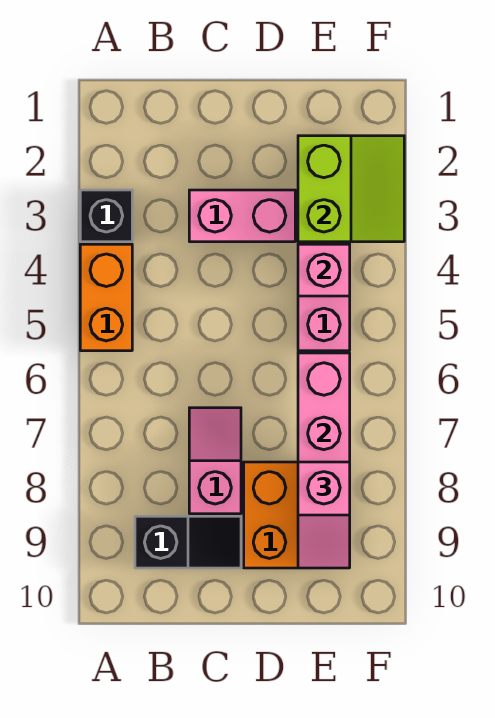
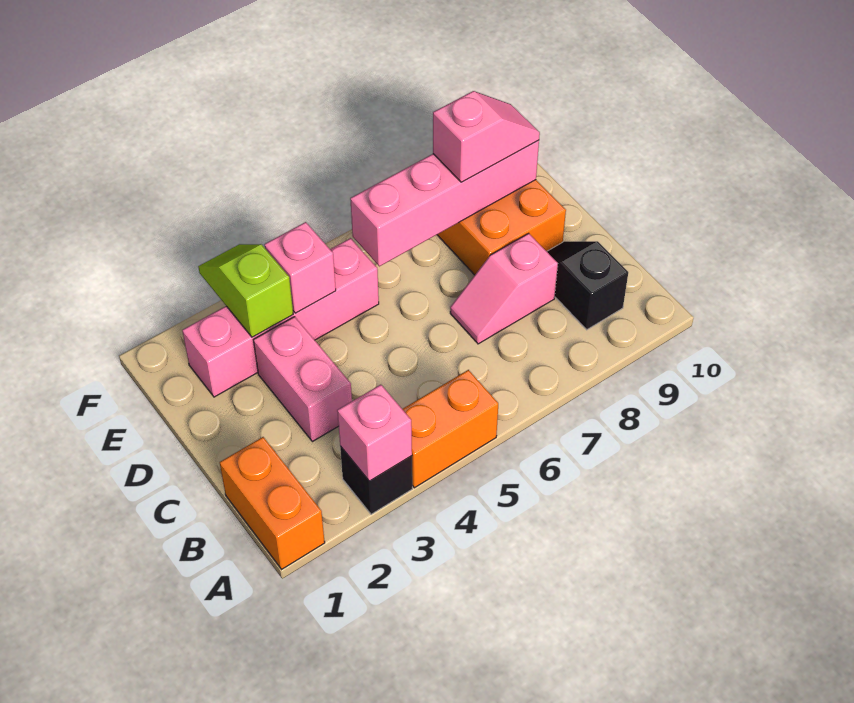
none -> orange brick A1:B1 level 1
none -> pink brick A3 level 2
lime slope E2:F3 level 2 top E -> lime slope E3:F3 level 2 top E

